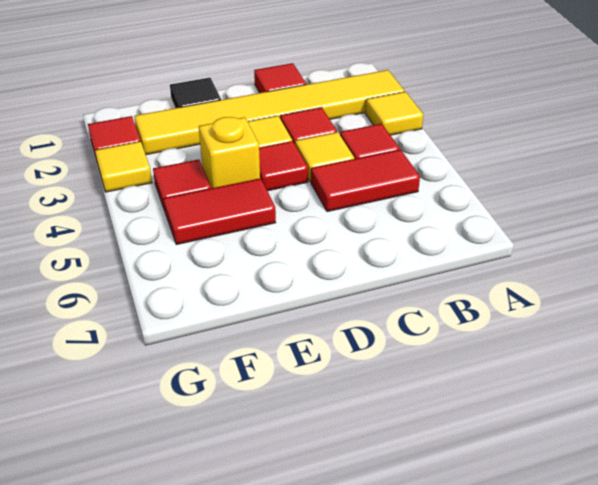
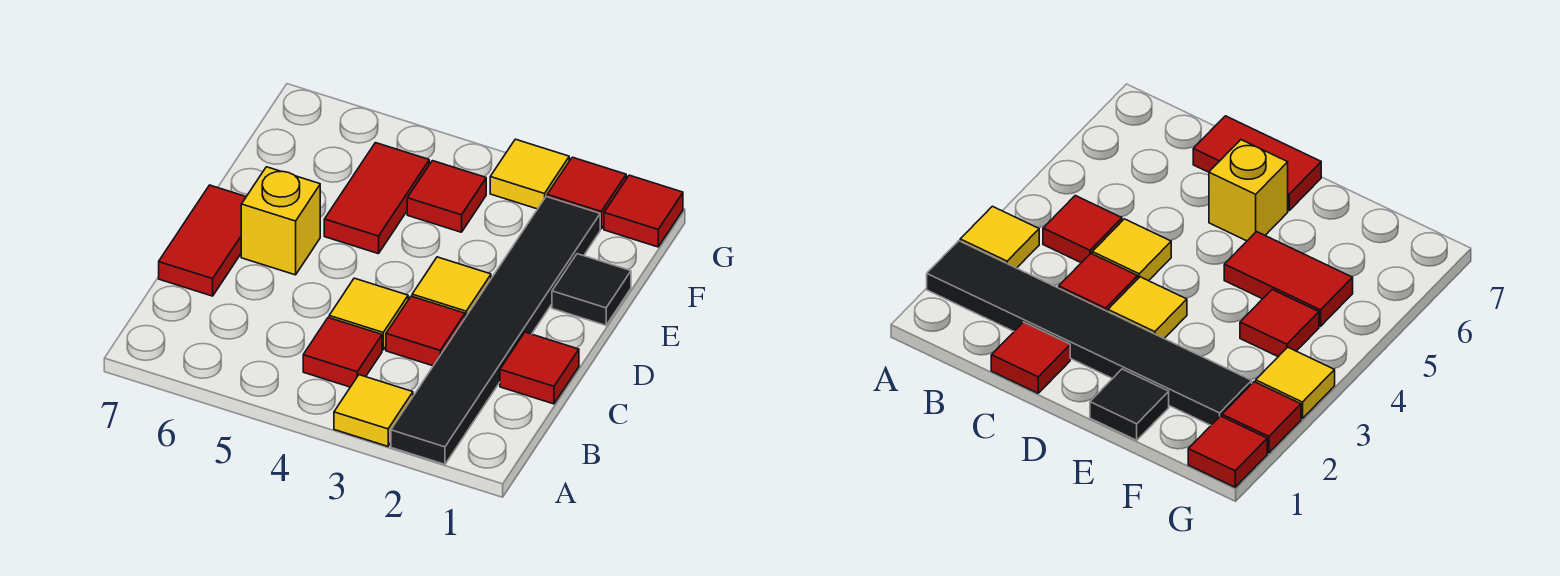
yellow tile A2:F2 level 1 -> black tile A2:F2 level 1
red tile B5:C5 level 1 -> red tile C7:D7 level 1
red tile D4 level 1 -> red tile G1 level 1
yellow brick E4 level 1 -> yellow brick D6 level 1

